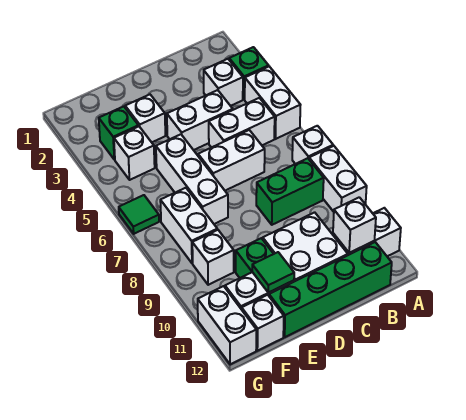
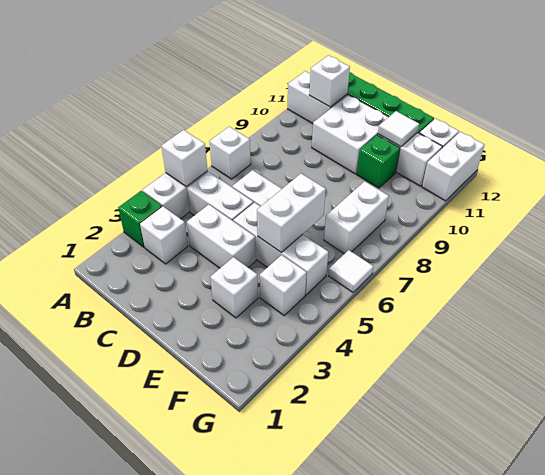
white brick A8:A9 level 1 -> white brick E5:E6 level 2
green brick B8:C8 level 1 -> none
white brick E5:E7 level 1 -> white brick D5:F5 level 1
green tile E11 level 2 -> white tile E11 level 2
green brick F3 level 1 -> none
white brick F9 level 1 -> white brick A5 level 2
green tile G6 level 1 -> white tile G6 level 1

